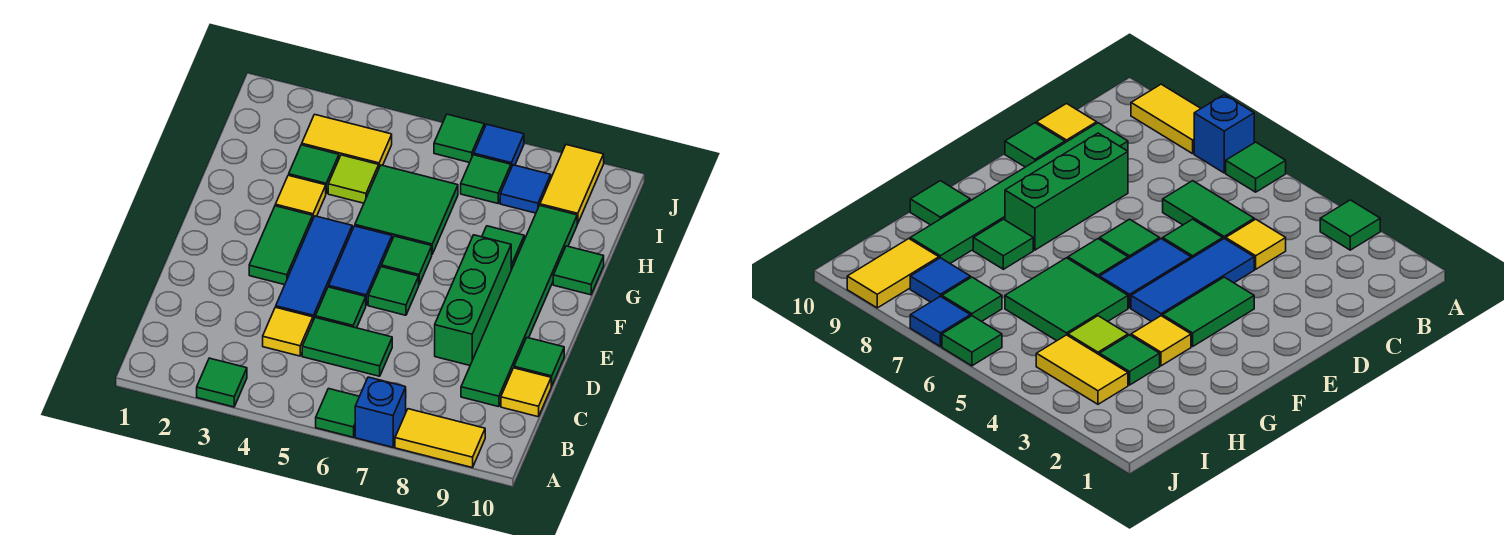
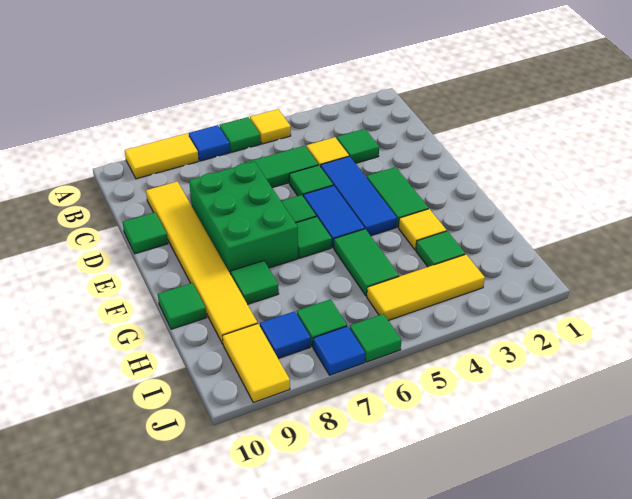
green tile A3 level 1 -> green tile C3 level 1
blue brick A7 level 1 -> blue tile A7 level 1
green tile C9:H9 level 1 -> yellow tile C9:H9 level 1
yellow tile C10 level 1 -> yellow tile A5 level 1
green brick D8:F8 level 1 -> green brick D7:F8 level 1
green tile G5:H6 level 1 -> green tile G5:H5 level 1
lime tile H4 level 1 -> none
yellow tile I3:I4 level 1 -> yellow tile I3:I5 level 1

